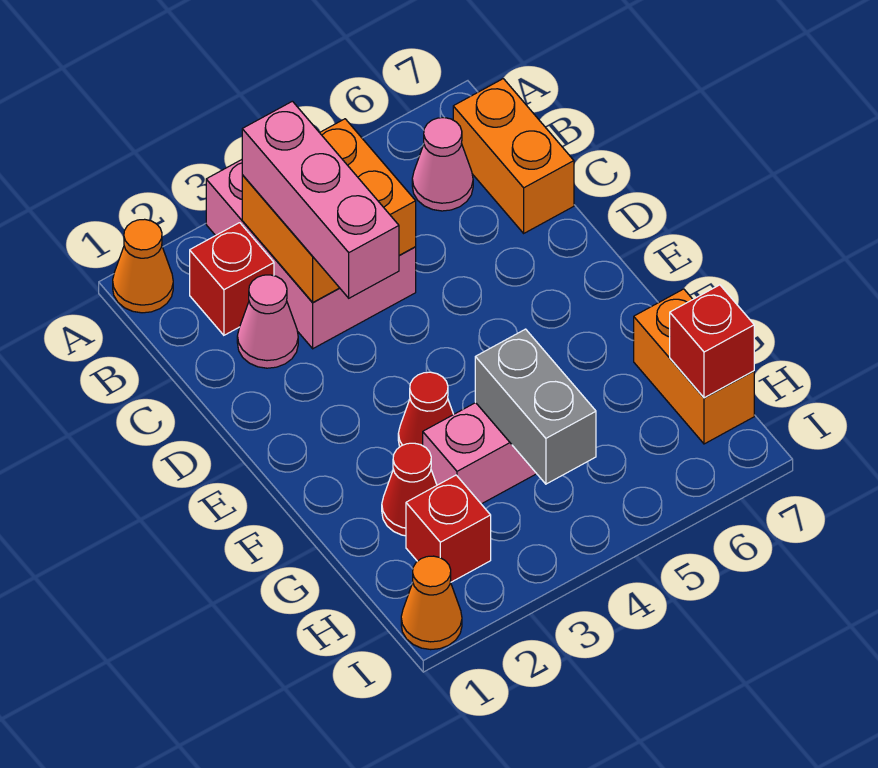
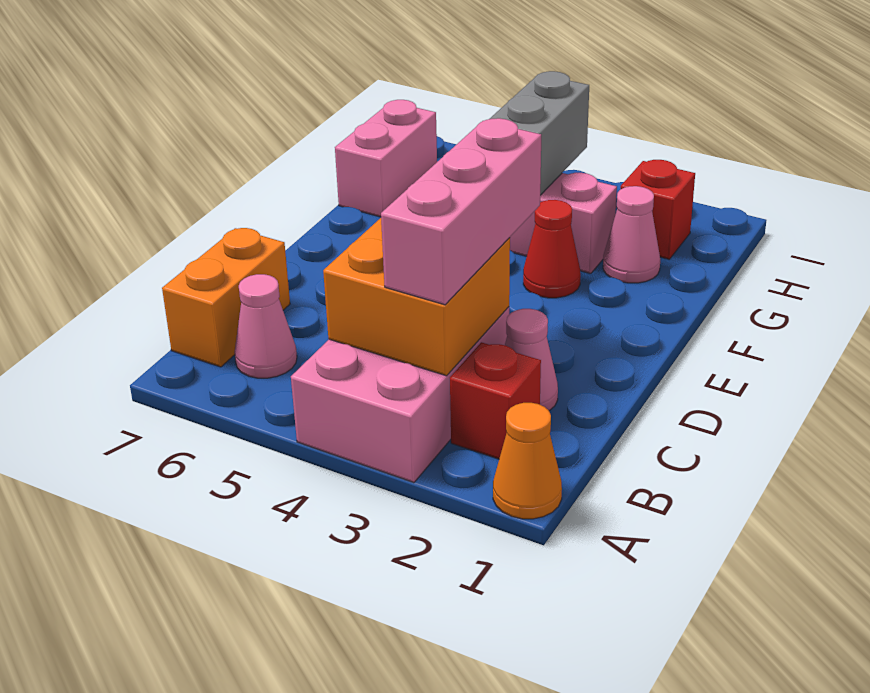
red cone G2 level 1 -> pink cone G2 level 1
orange brick G7:H7 level 1 -> pink brick G7:H7 level 1
red brick H7 level 2 -> none
orange cone I1 level 1 -> none

